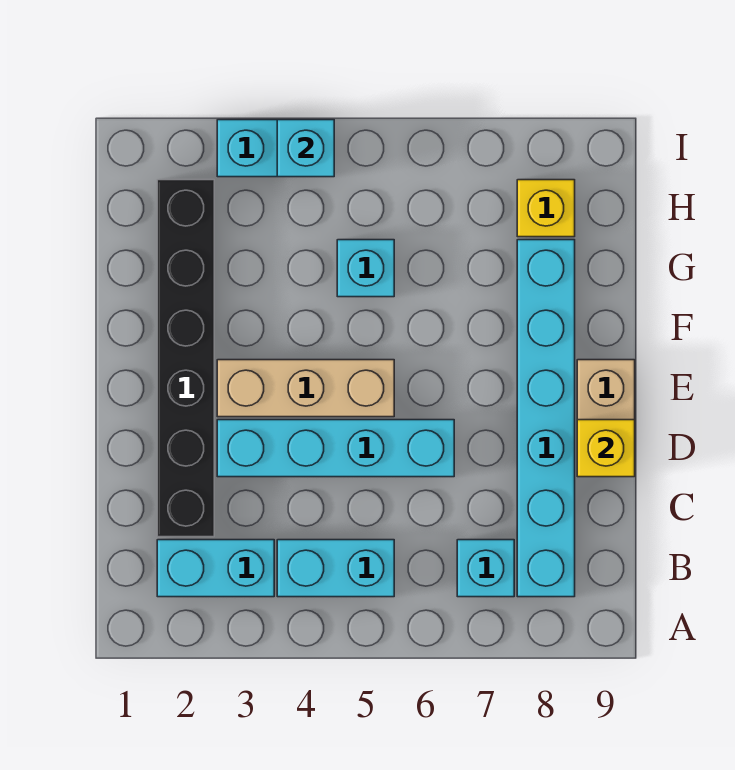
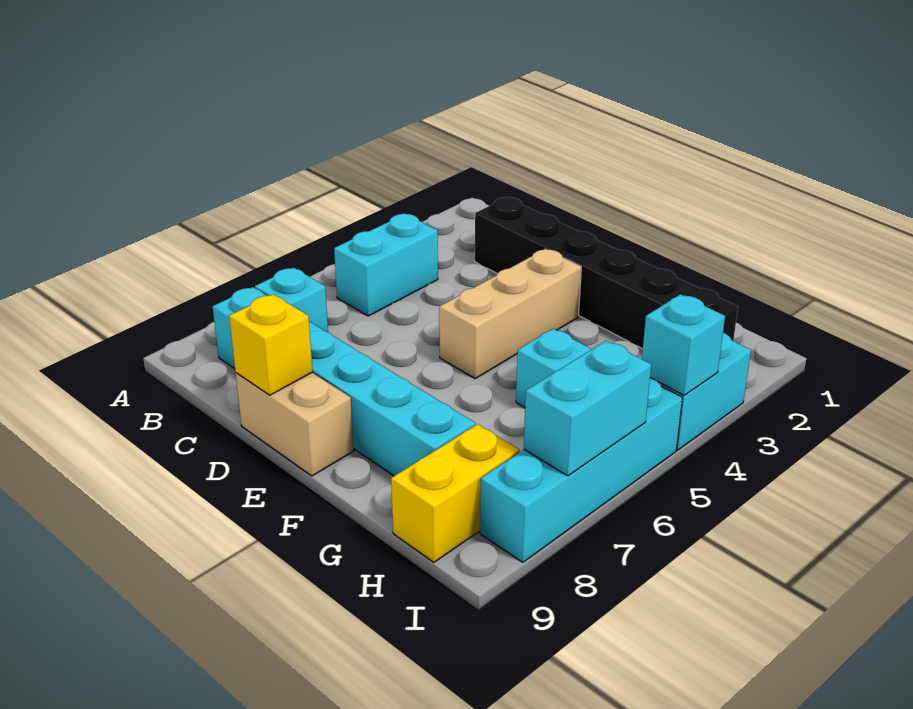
cyan brick B2:B3 level 1 -> cyan brick I6:I7 level 2
cyan brick D3:D6 level 1 -> cyan brick I5:I8 level 1
yellow brick H8 level 1 -> yellow brick H8:H9 level 1

